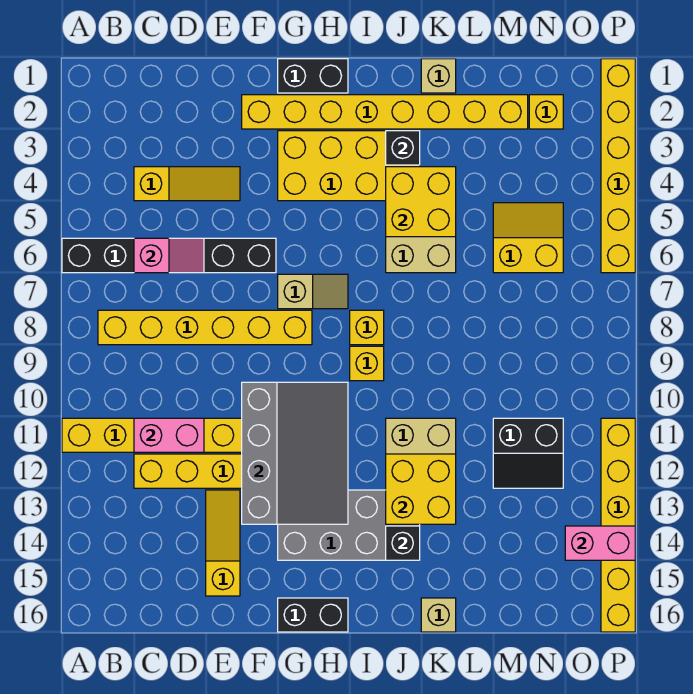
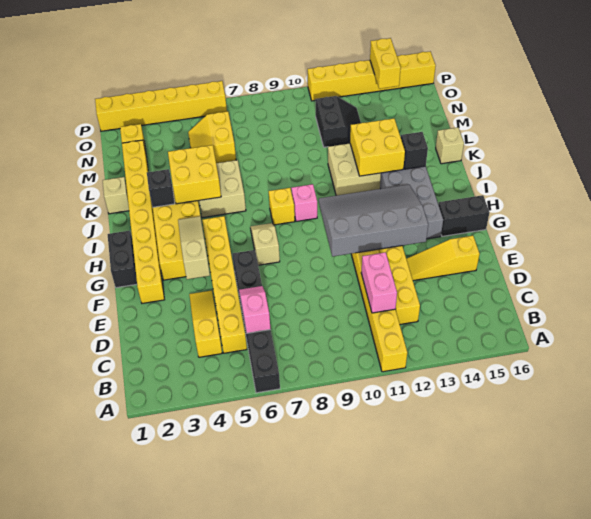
yellow brick B8:G8 level 1 -> yellow brick C5:H5 level 1
none -> tan slope F4:H4 level 2 top F
black brick G16:H16 level 1 -> black brick G15:G16 level 1
yellow brick I9 level 1 -> pink brick I9 level 1
pink brick O14:P14 level 2 -> yellow brick O14:P14 level 2

